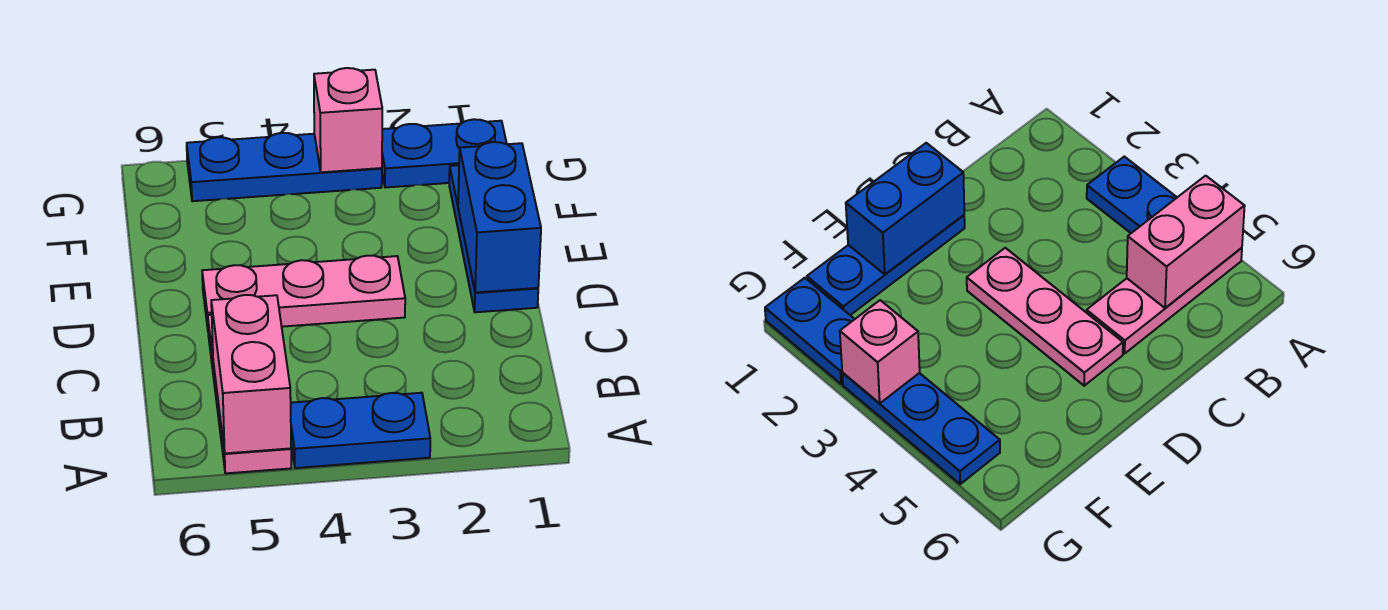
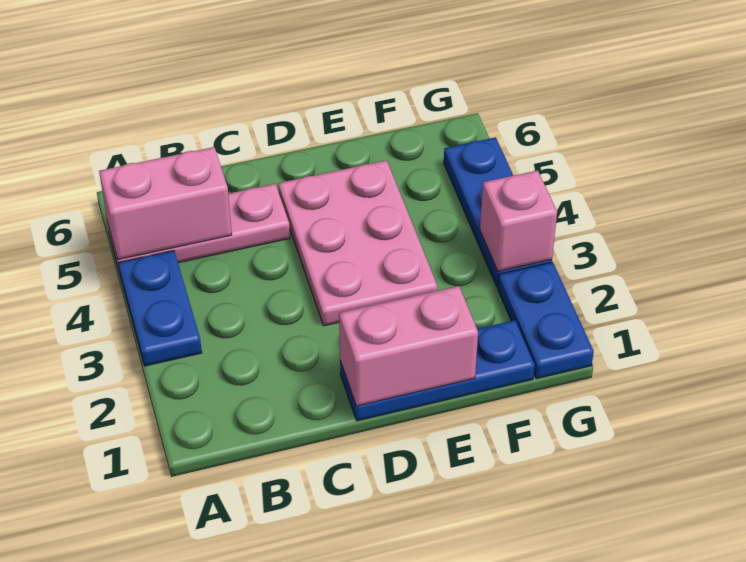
blue brick D1:E1 level 2 -> pink brick D1:E1 level 2
pink plate D3:D5 level 1 -> pink plate D3:E5 level 1

